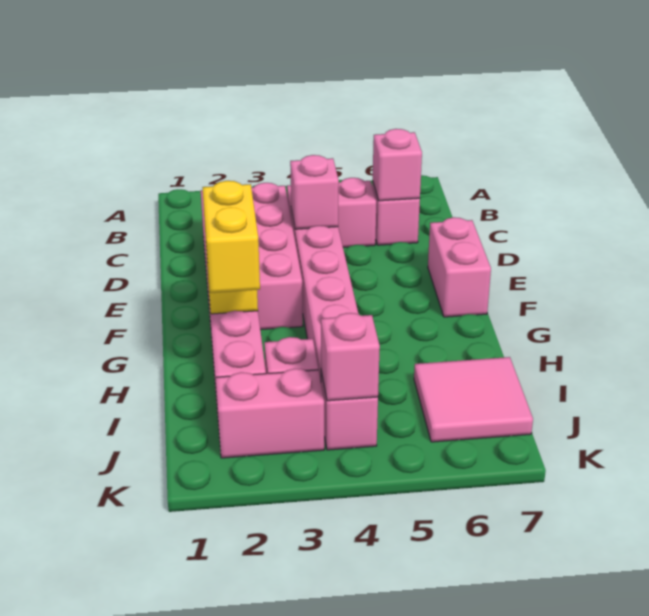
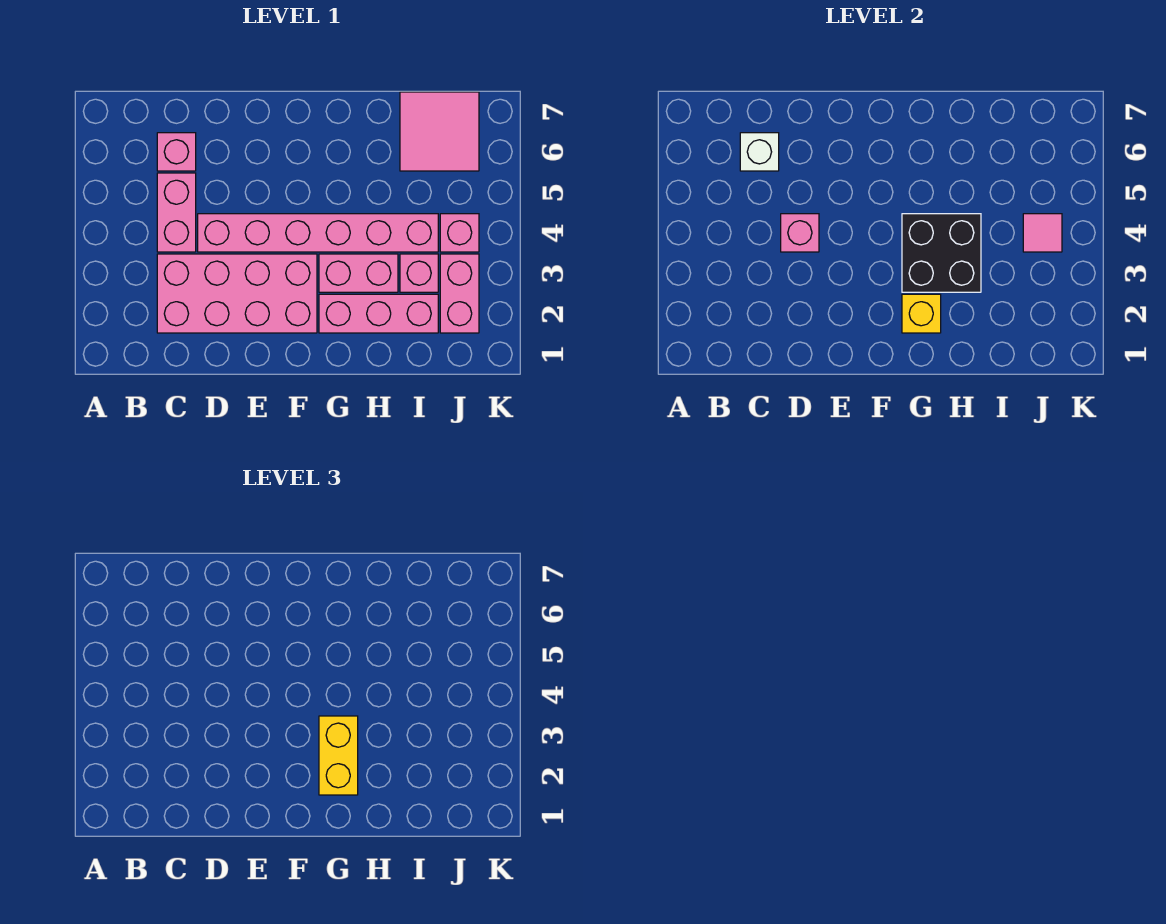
pink brick C6 level 2 -> white brick C6 level 2
pink brick E7:F7 level 1 -> pink brick G3:H3 level 1
yellow brick G2:H2 level 3 -> yellow brick G2:G3 level 3
none -> black brick G3:H4 level 2
pink brick J4 level 2 -> pink tile J4 level 2

